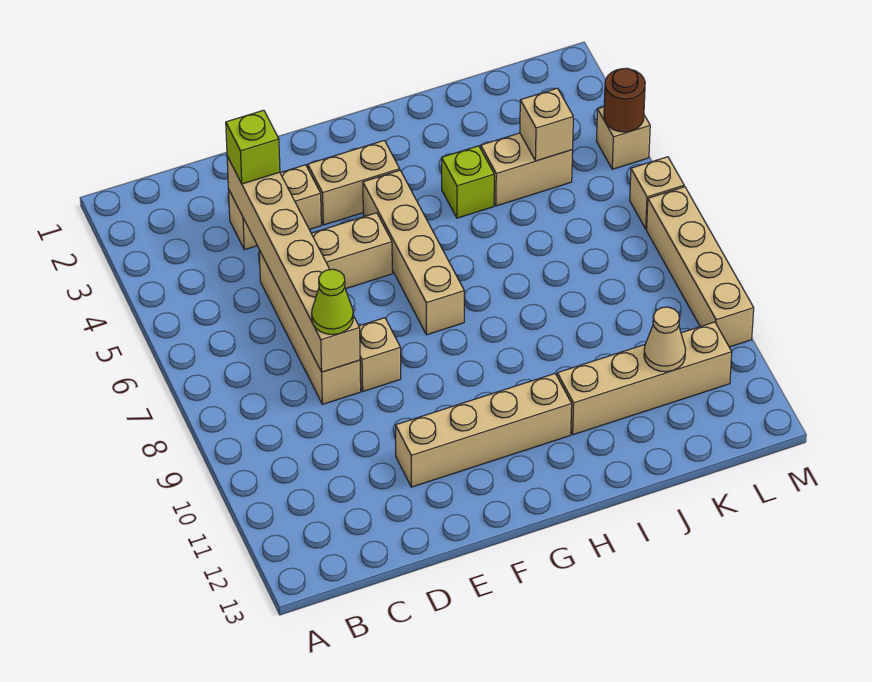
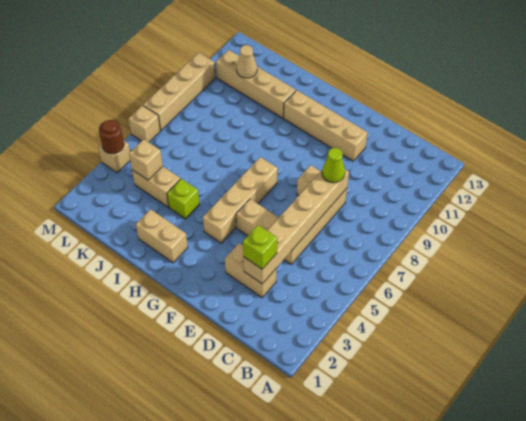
tan brick F3:G3 level 1 -> tan brick H2:I2 level 1

